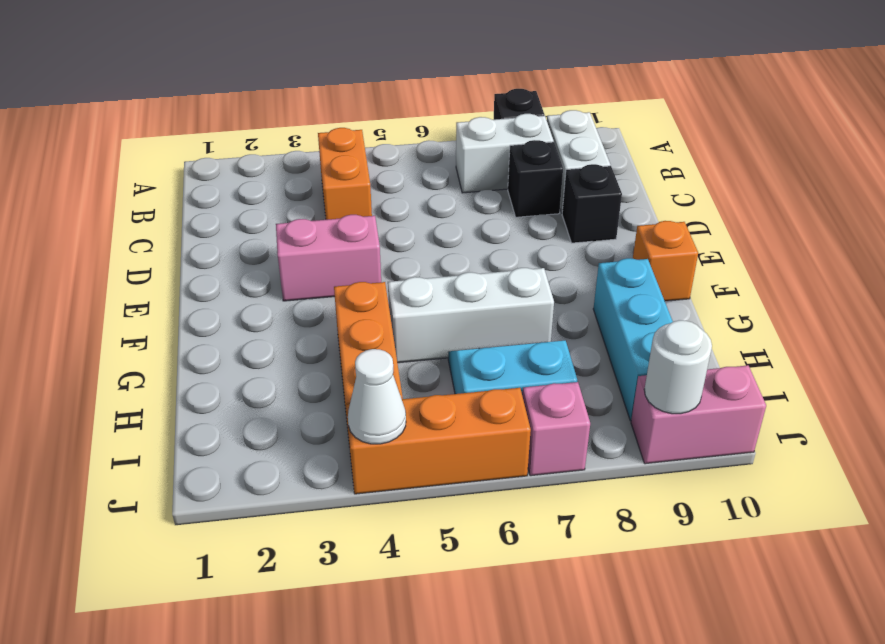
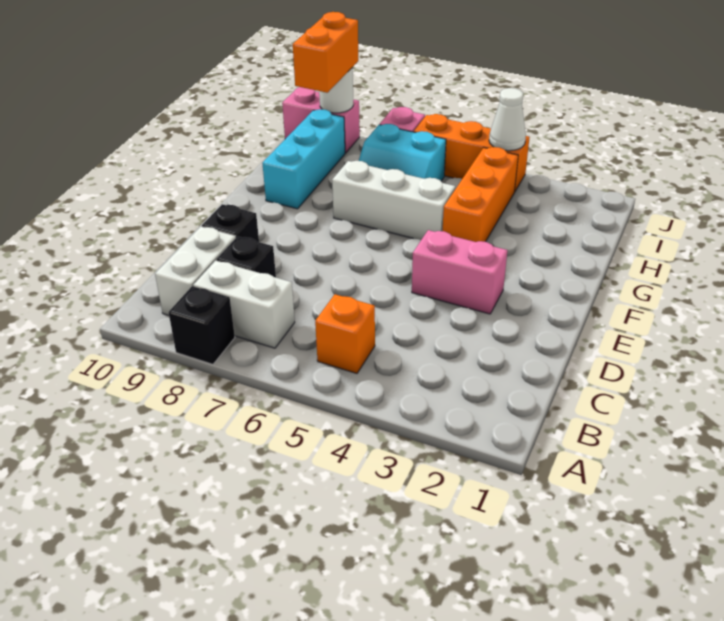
orange brick B4:C4 level 1 -> orange brick I9:J9 level 3
orange brick F10 level 1 -> orange brick B5 level 1

